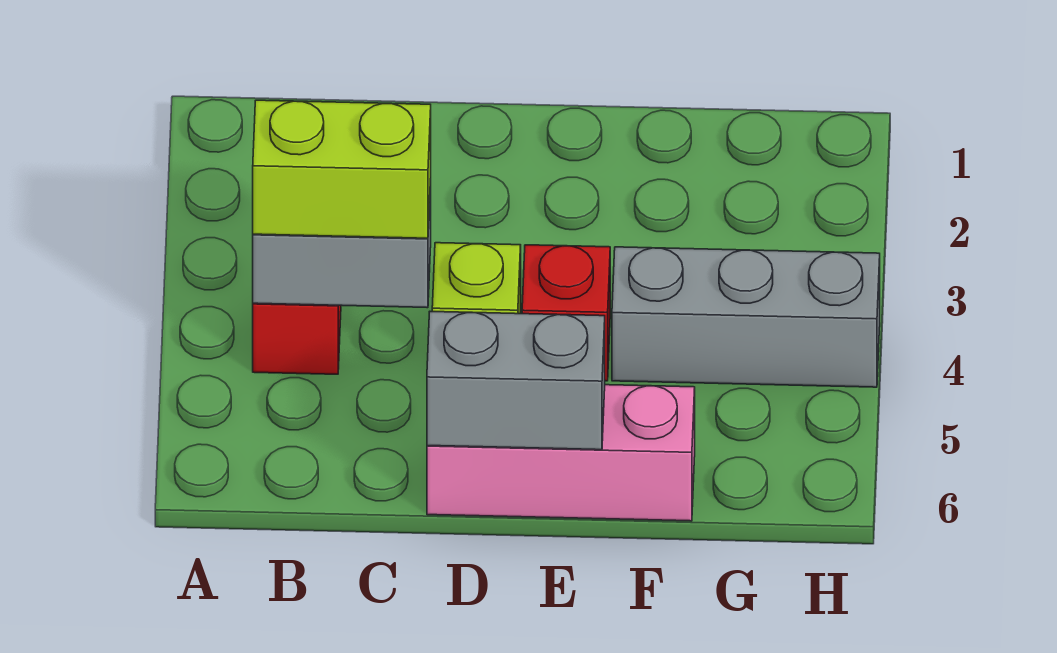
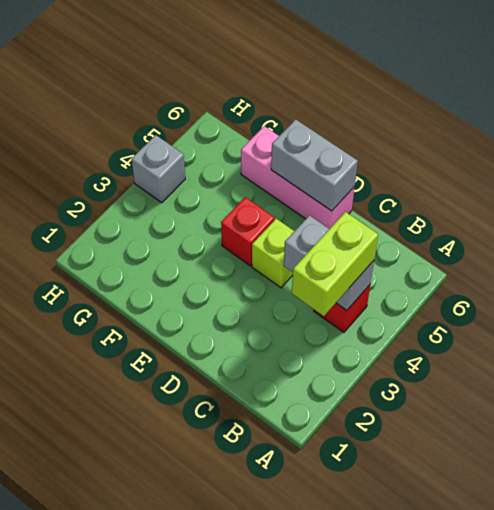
lime brick B4:C4 level 3 -> lime brick B3:B4 level 3
grey brick F4:H4 level 1 -> grey brick H4 level 1

